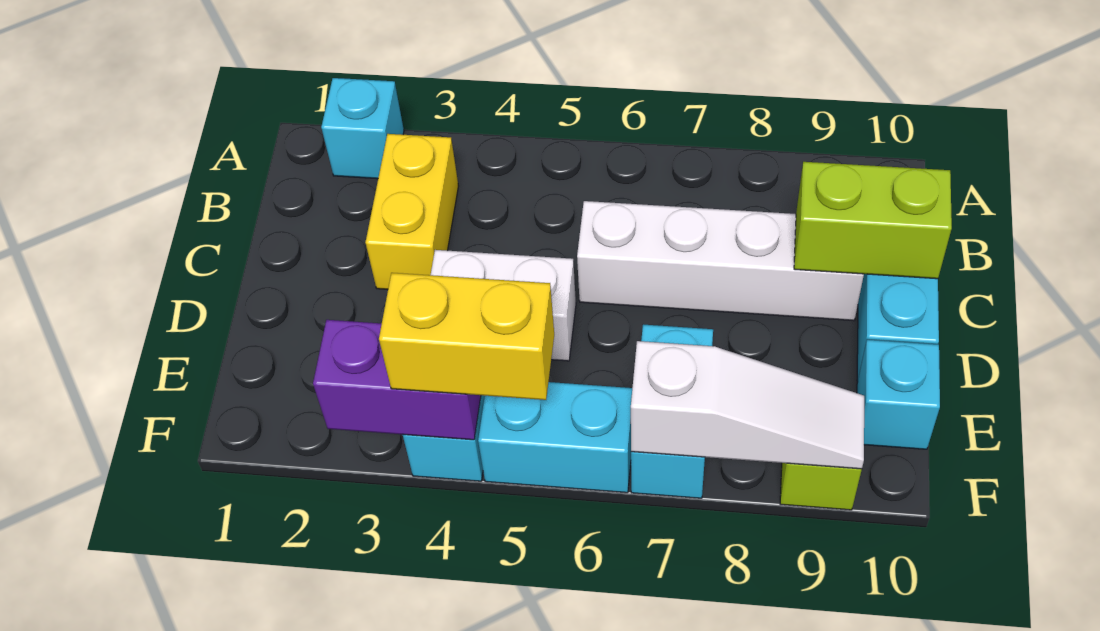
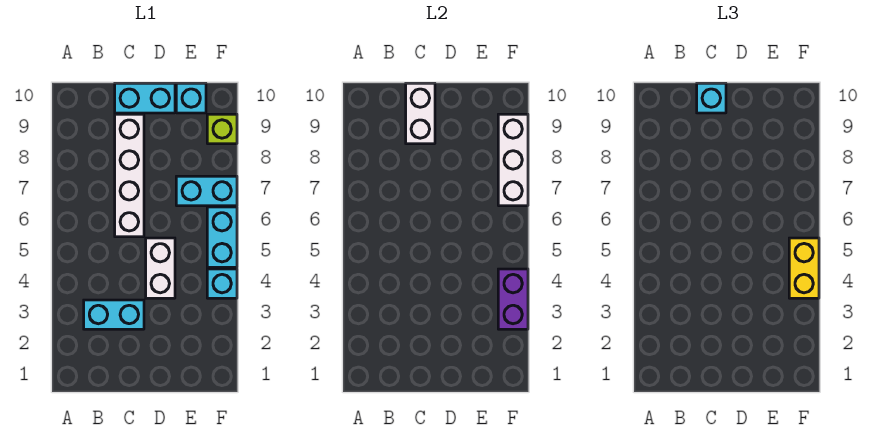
cyan brick A2 level 1 -> cyan brick C10 level 3
yellow brick B3:C3 level 1 -> cyan brick B3:C3 level 1
lime brick C9:C10 level 2 -> white brick C9:C10 level 2
white slope F7:F9 level 2 top 7 -> white brick F7:F9 level 2

